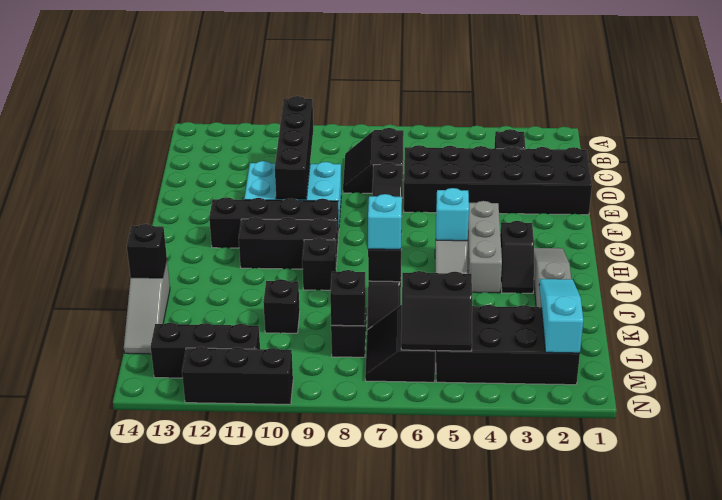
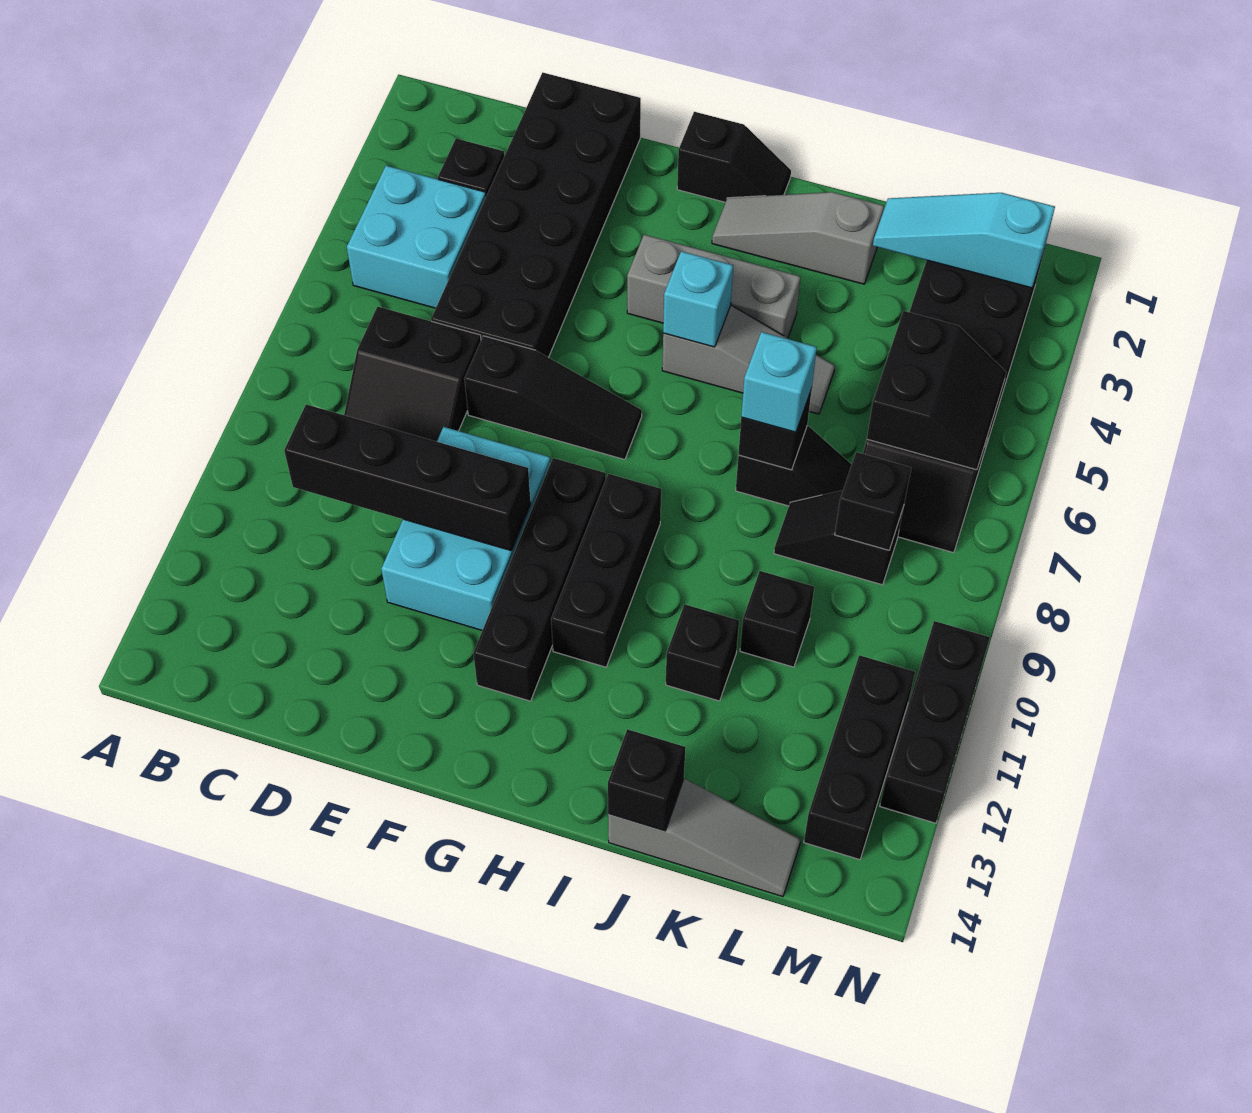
none -> cyan brick B4:C5 level 1
black slope H3:I3 level 1 top H -> black slope G1:H1 level 1 top G
black brick I9 level 1 -> black brick J11 level 1

